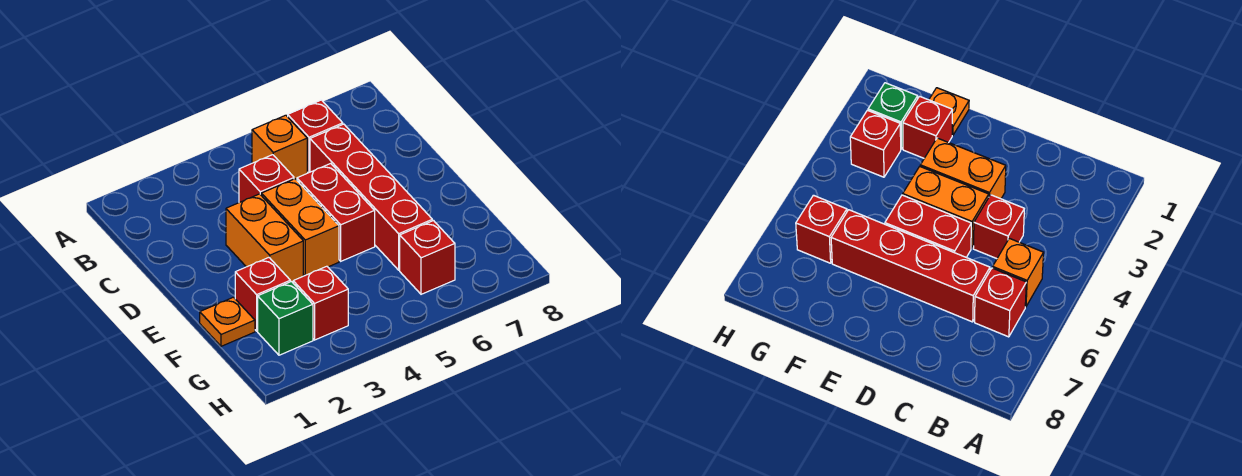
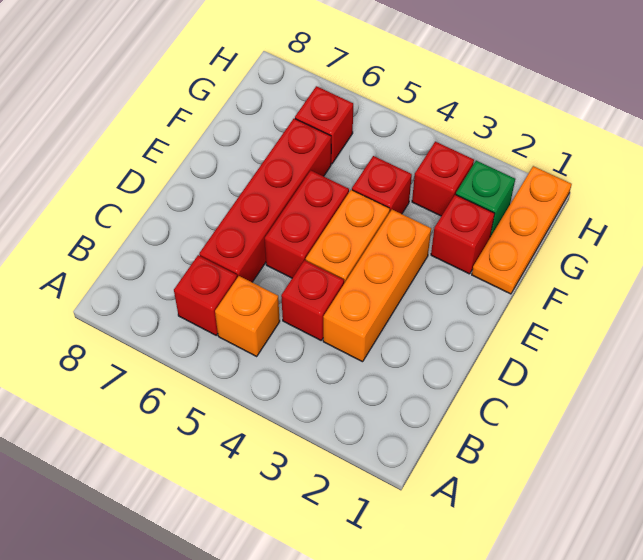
orange brick D3:E3 level 1 -> orange brick C3:E3 level 1
orange plate F1 level 1 -> orange plate F1:H1 level 1
none -> red brick F4 level 1

